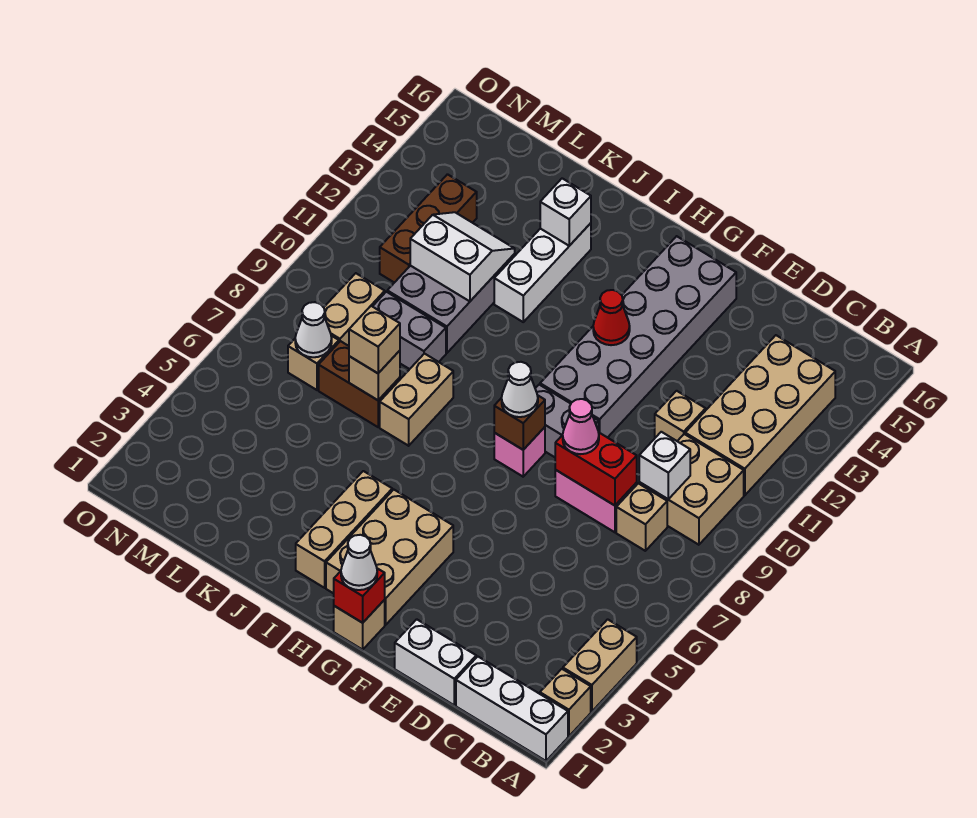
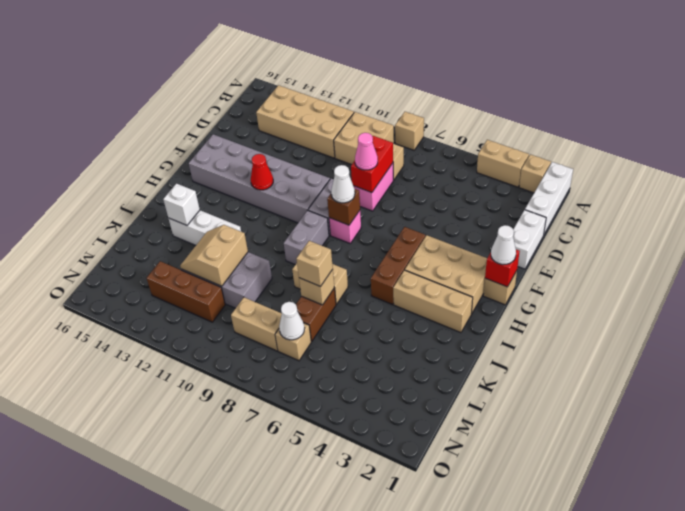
white brick C9 level 2 -> none
tan brick D11 level 1 -> tan brick A8 level 1
none -> brown brick G5:I5 level 1
grey brick K9:L9 level 1 -> grey brick H9:I9 level 1
white slope K11:L12 level 2 top 11 -> tan slope K11:L12 level 2 top 11

